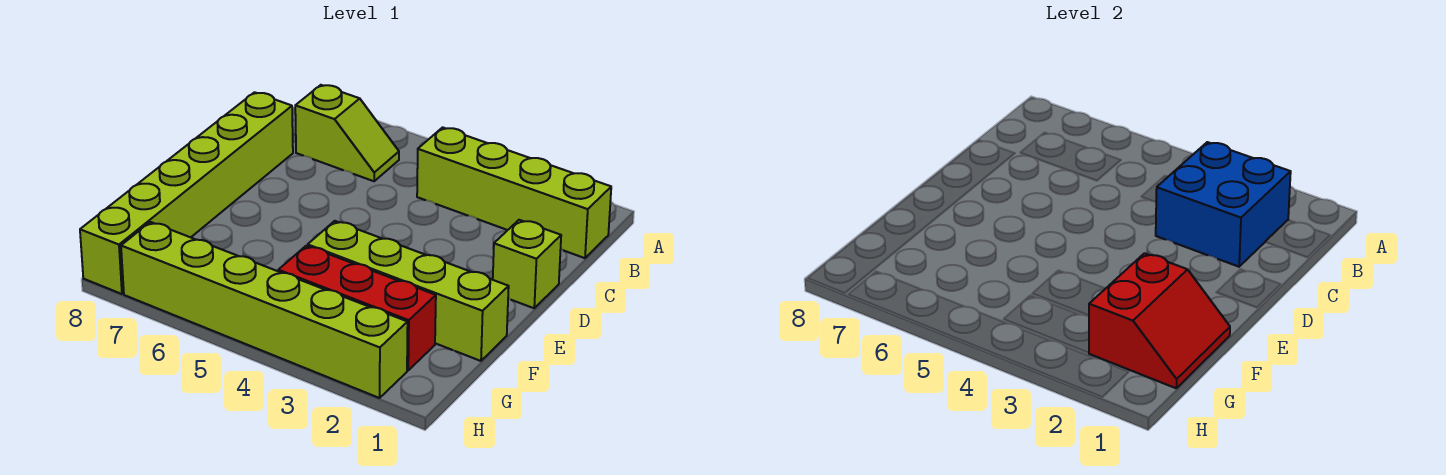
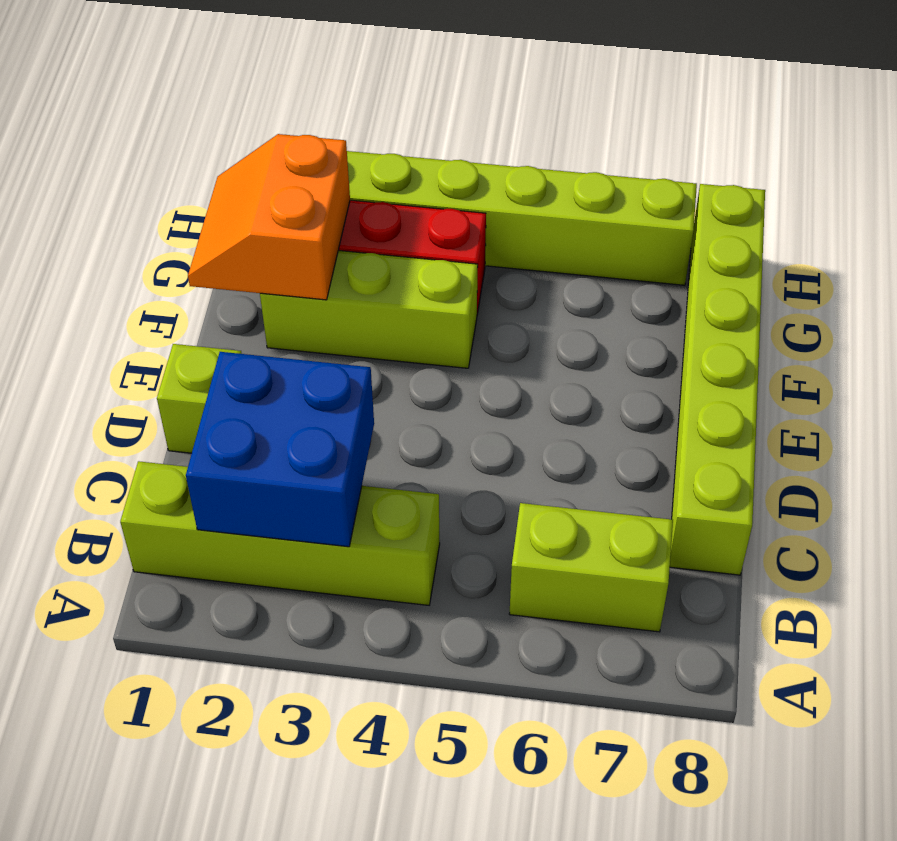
lime slope B6:B7 level 1 top 7 -> lime brick B6:B7 level 1
lime brick F1:F4 level 1 -> lime brick F2:F4 level 1
red slope F1:G2 level 2 top 2 -> orange slope F1:G2 level 2 top 2

